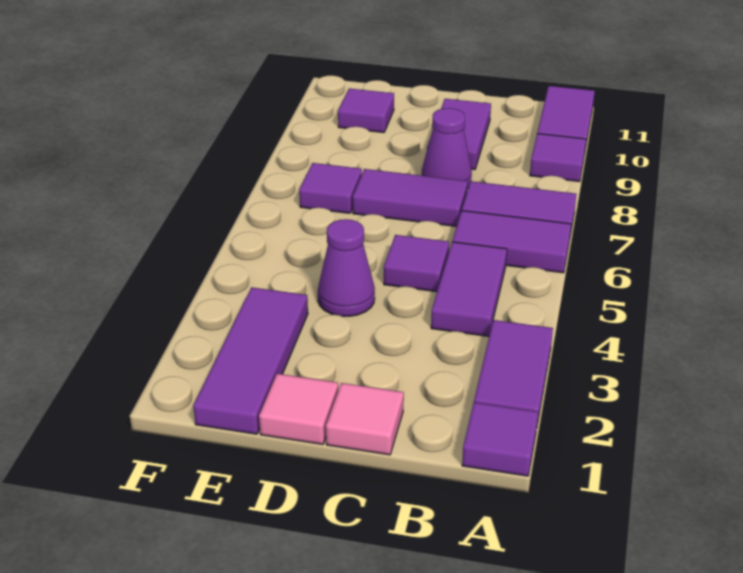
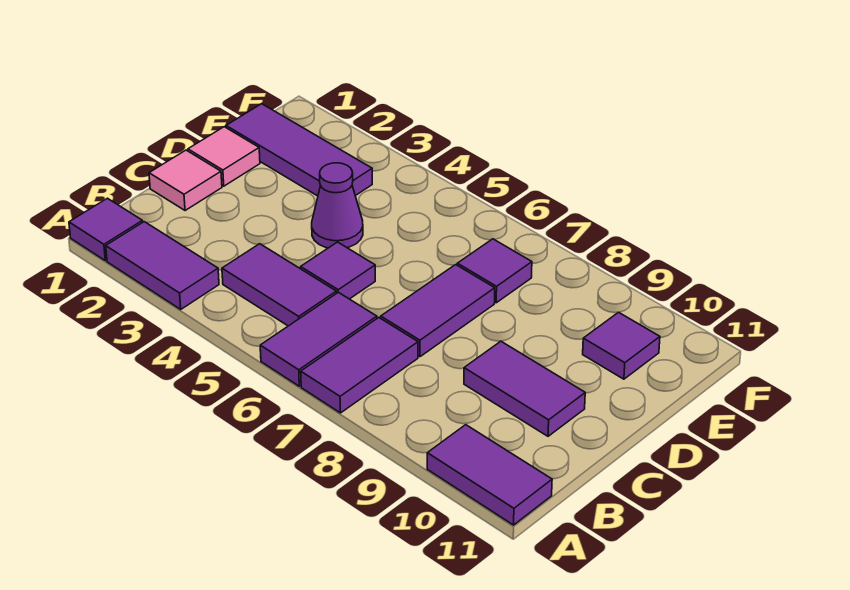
purple tile A9 level 1 -> none
purple cone C8 level 1 -> none

